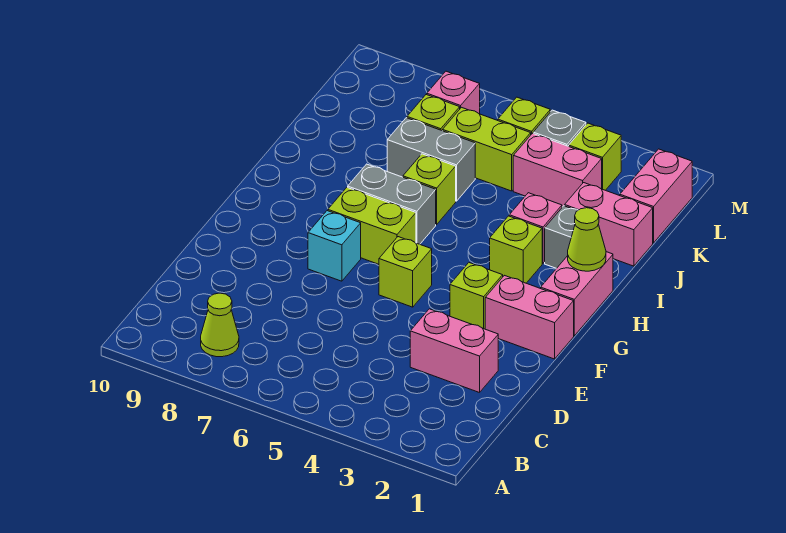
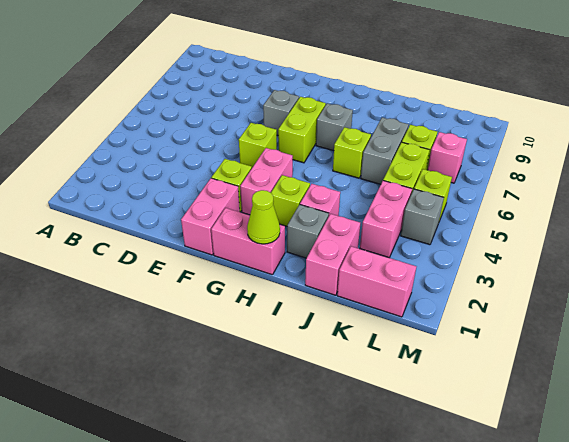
lime cone B8 level 1 -> none
pink brick D2:D3 level 1 -> pink brick G3:G4 level 1
cyan brick F7 level 1 -> grey brick F7 level 1
grey brick H6:H7 level 1 -> grey brick H7 level 1
lime brick L3 level 1 -> none

